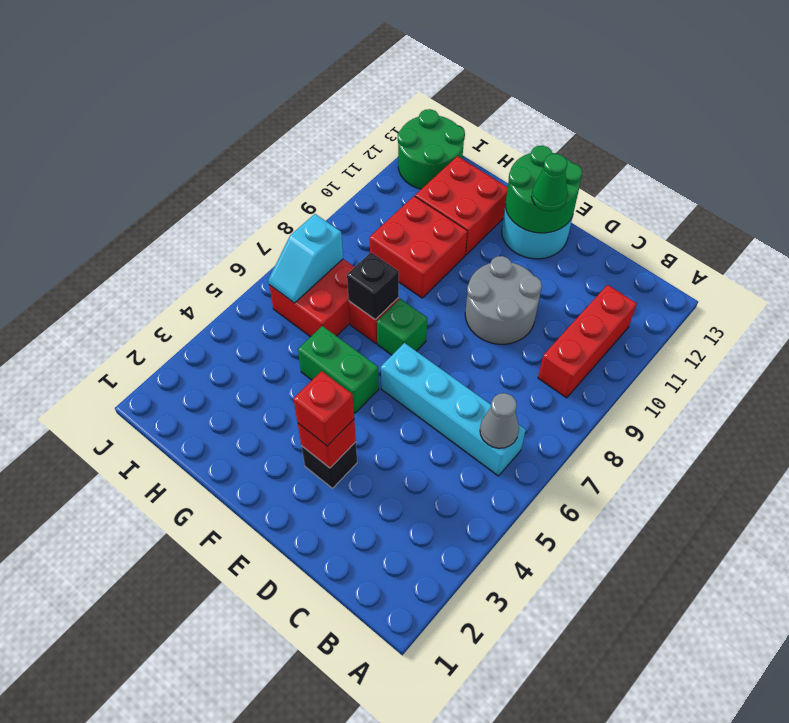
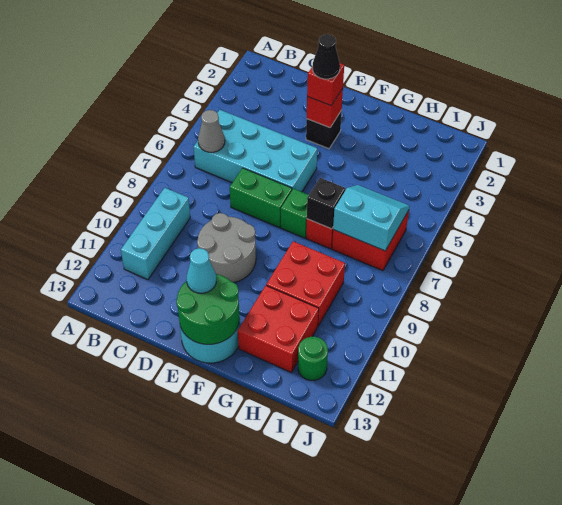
cyan brick B6:E6 level 1 -> cyan brick B5:E6 level 1
red brick B9:B11 level 1 -> cyan brick B9:B11 level 1
none -> black cone E3 level 4
green cone E12 level 3 -> cyan cone E12 level 3
green brick F5:G5 level 1 -> green brick D7:E7 level 1
cyan slope I6:I7 level 2 top 7 -> cyan slope H6:I7 level 2 top 7
green round brick I12:J13 level 1 -> green round brick I12 level 1

